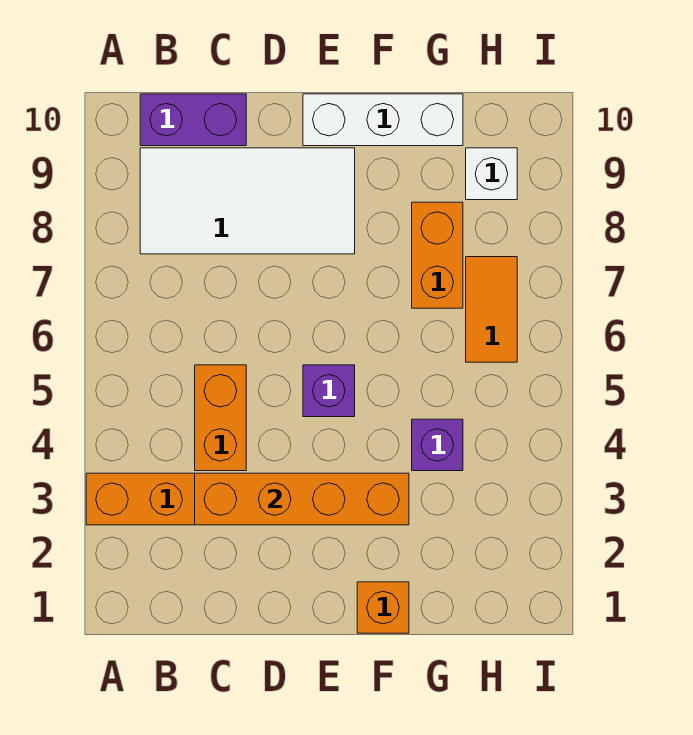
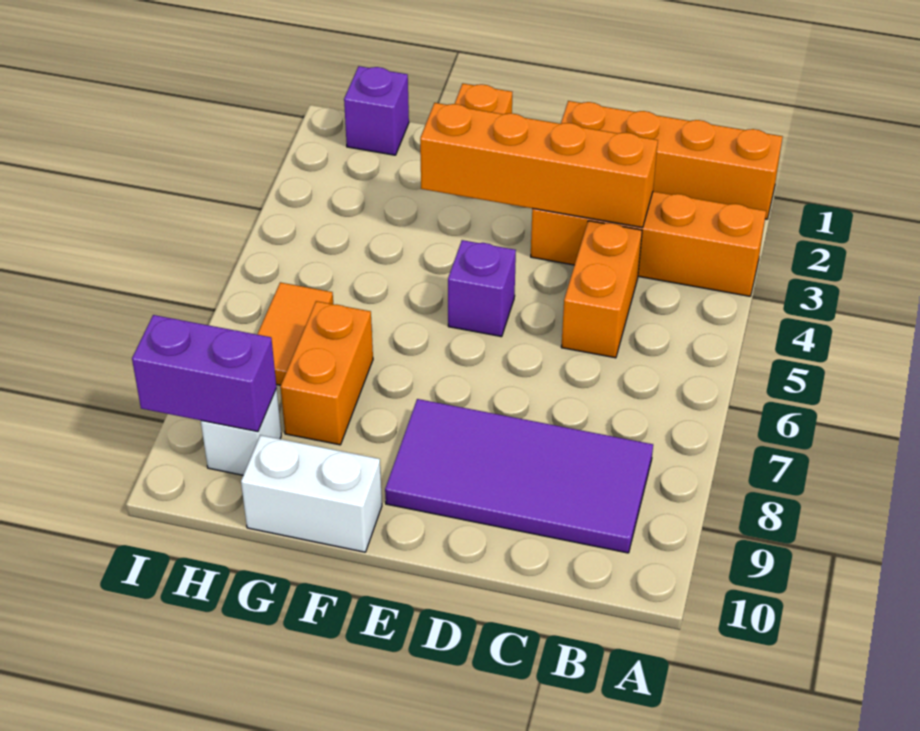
none -> orange brick A1:D1 level 1
white tile B8:E9 level 1 -> purple tile B8:E9 level 1
purple brick B10:C10 level 1 -> purple brick H9:I9 level 2
white brick E10:G10 level 1 -> white brick F10:G10 level 1
purple brick G4 level 1 -> purple brick H1 level 1

